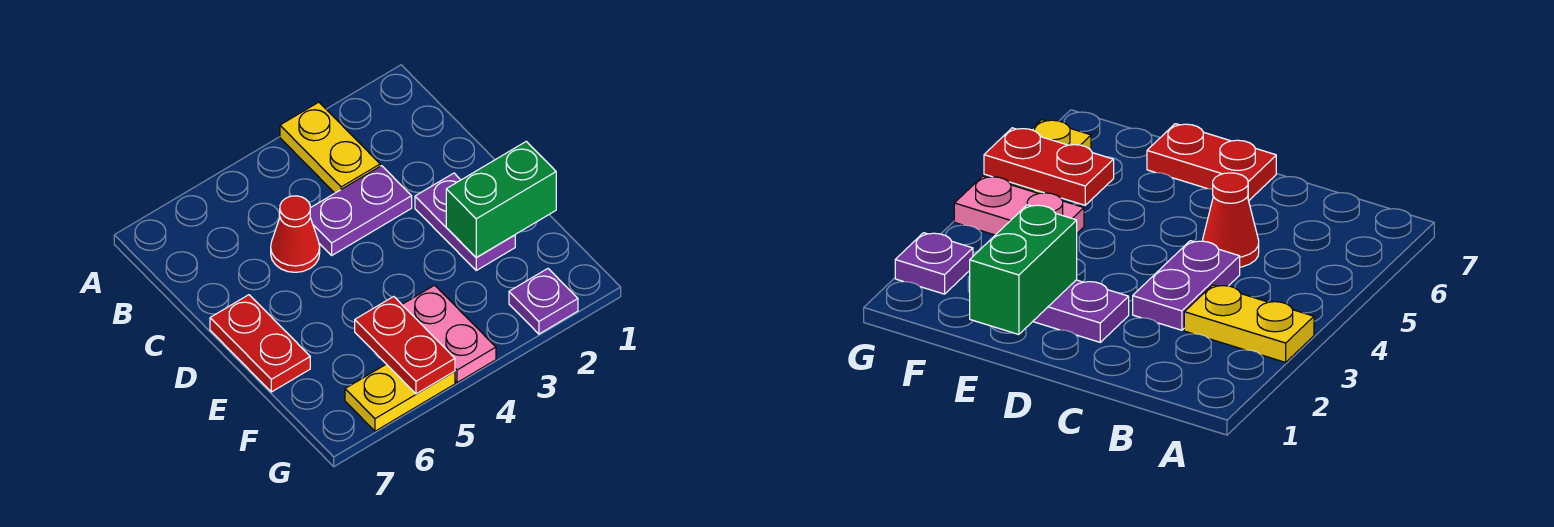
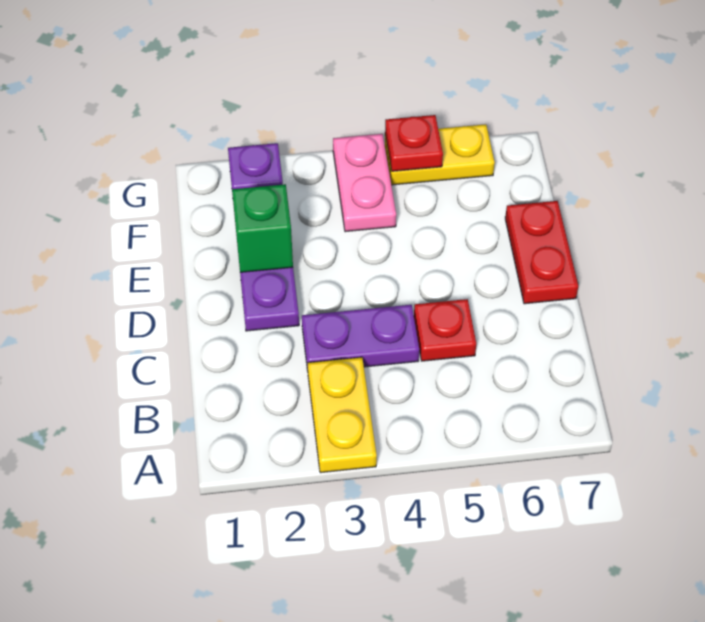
red cone C5 level 1 -> red plate C5 level 1
green brick E1:E2 level 2 -> green brick E2 level 2
red plate F5:G5 level 2 -> red plate G5 level 2

